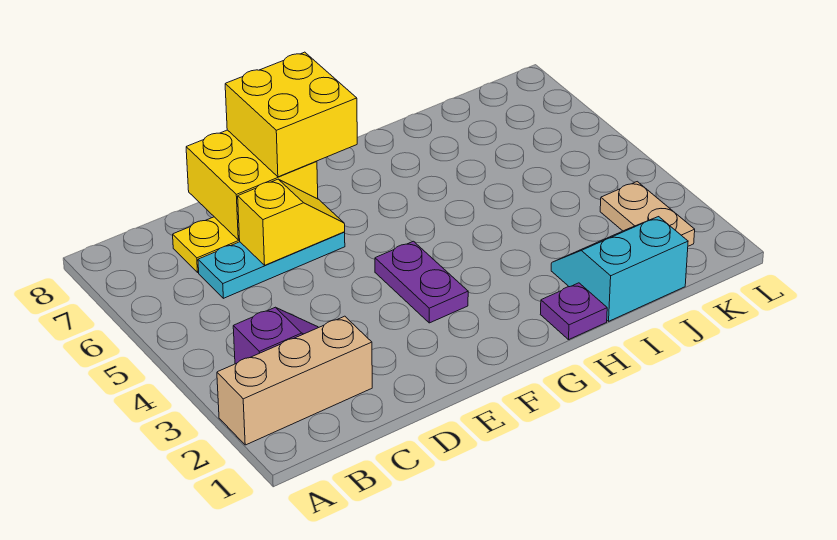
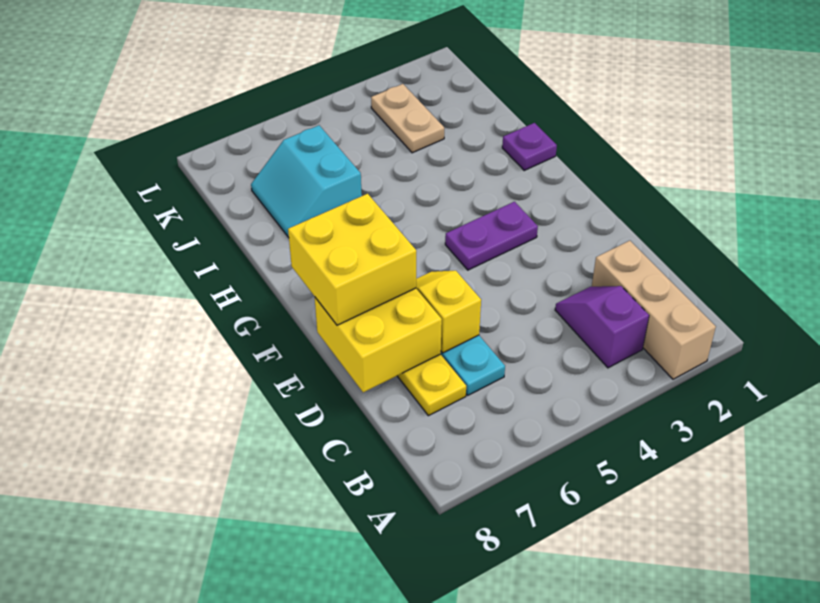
cyan slope I1:J2 level 1 top 1 -> cyan slope I6:J7 level 1 top 6
tan plate K2:K3 level 1 -> tan plate J3:K3 level 1

